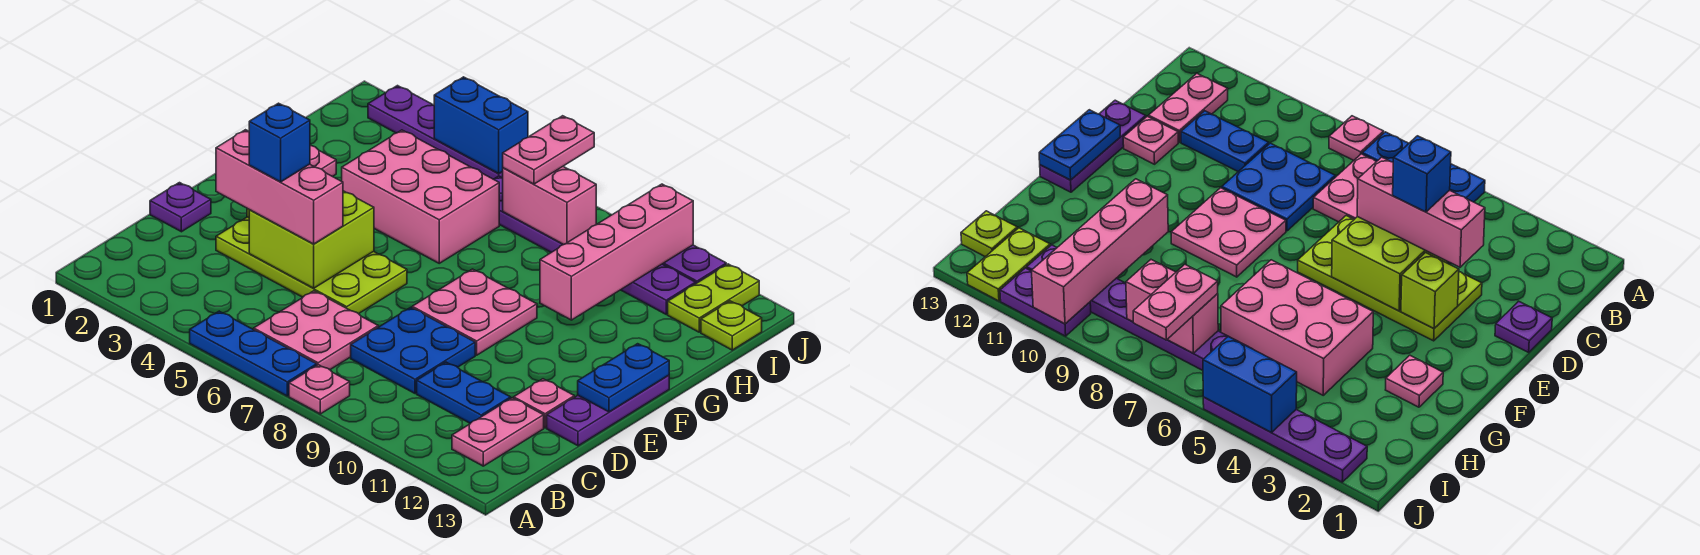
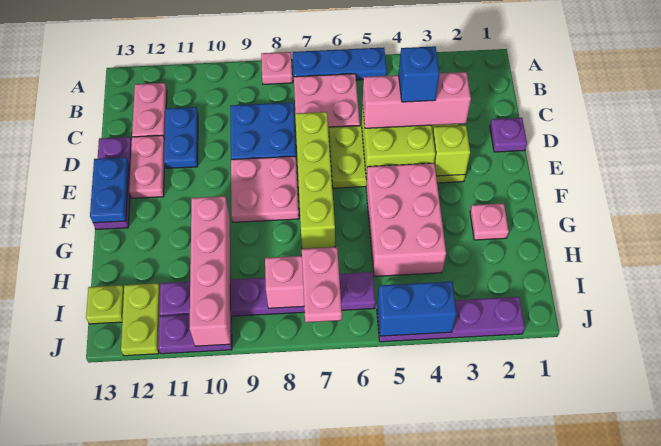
blue plate C10:C11 level 1 -> blue plate C11:D11 level 1
none -> lime brick D7:G7 level 1
pink plate D12 level 1 -> pink plate D12:E12 level 1
pink brick G4:H6 level 1 -> pink brick F4:H5 level 1

